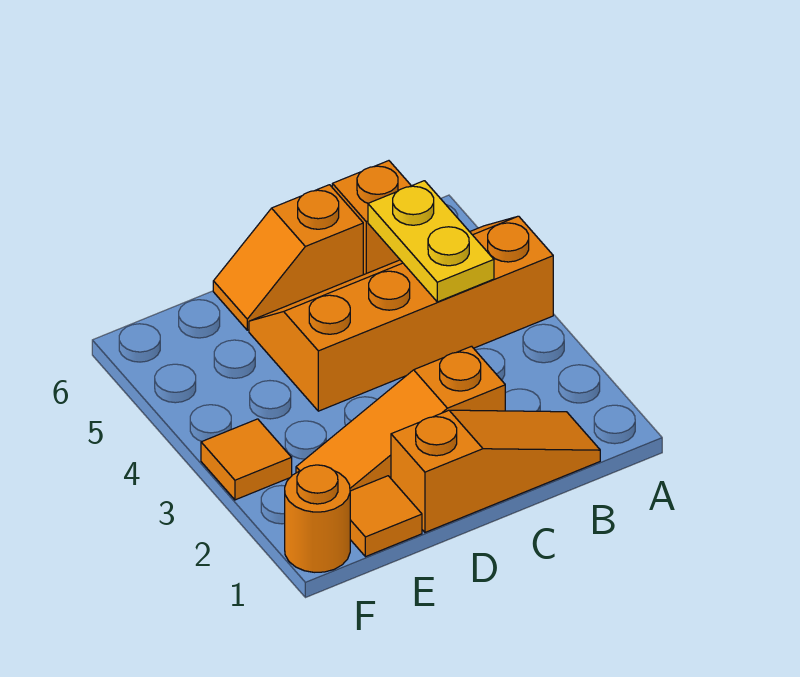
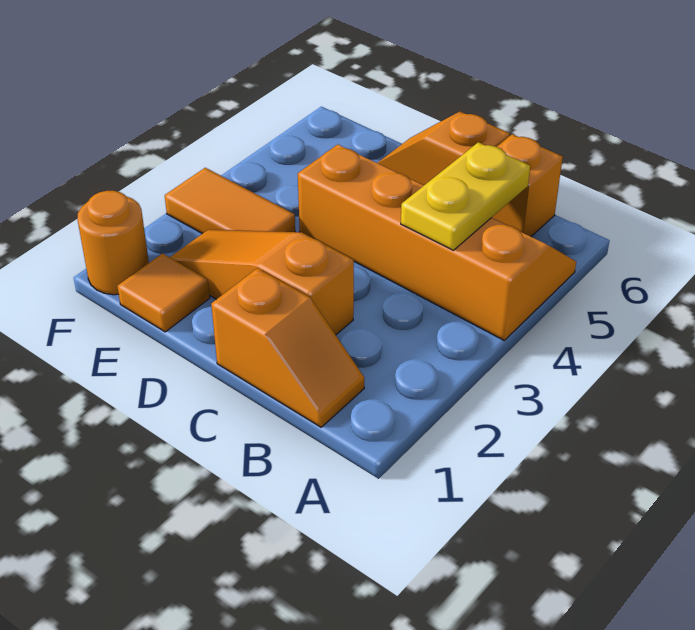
orange slope B1:D1 level 1 top D -> orange slope B1:C1 level 1 top C
orange tile F3 level 1 -> orange tile E3:F3 level 1

